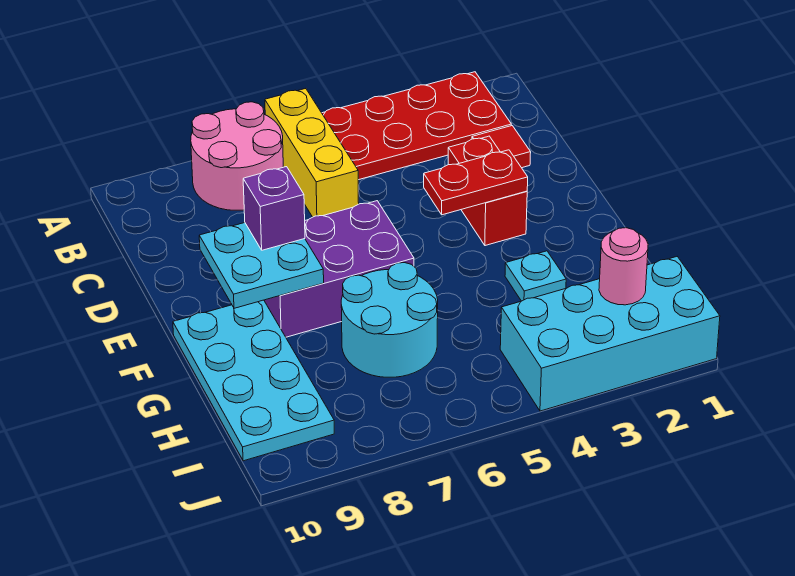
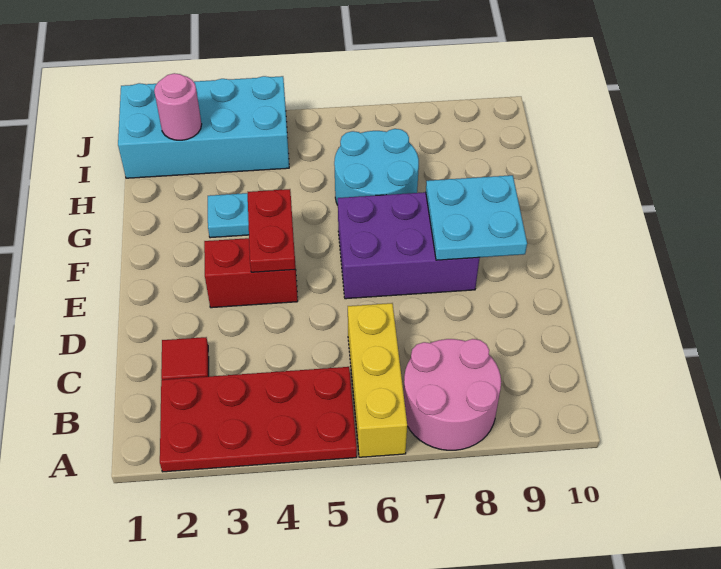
red brick D3:E3 level 1 -> red brick E3:E4 level 1
red plate E3:E4 level 2 -> red plate E4:F4 level 2
purple brick E8 level 3 -> none
cyan plate F9:I10 level 1 -> none

